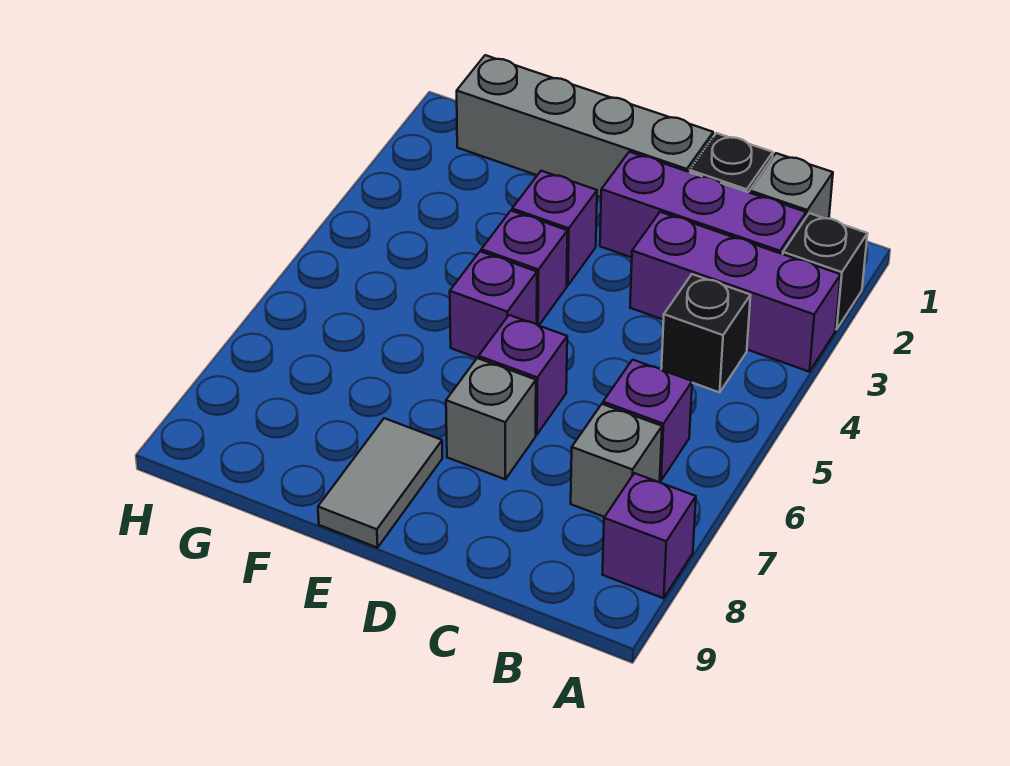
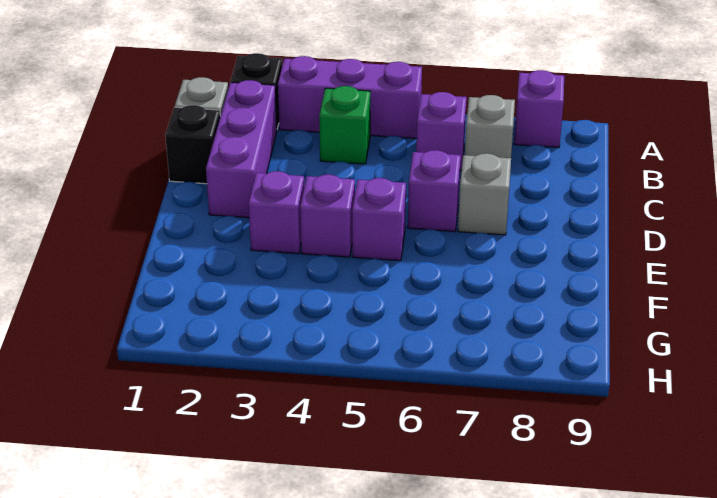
purple brick A3:C3 level 1 -> purple brick A3:A5 level 1
black brick B4 level 1 -> green brick B4 level 1
grey brick D1:G1 level 1 -> none
grey tile E8:E9 level 1 -> none

